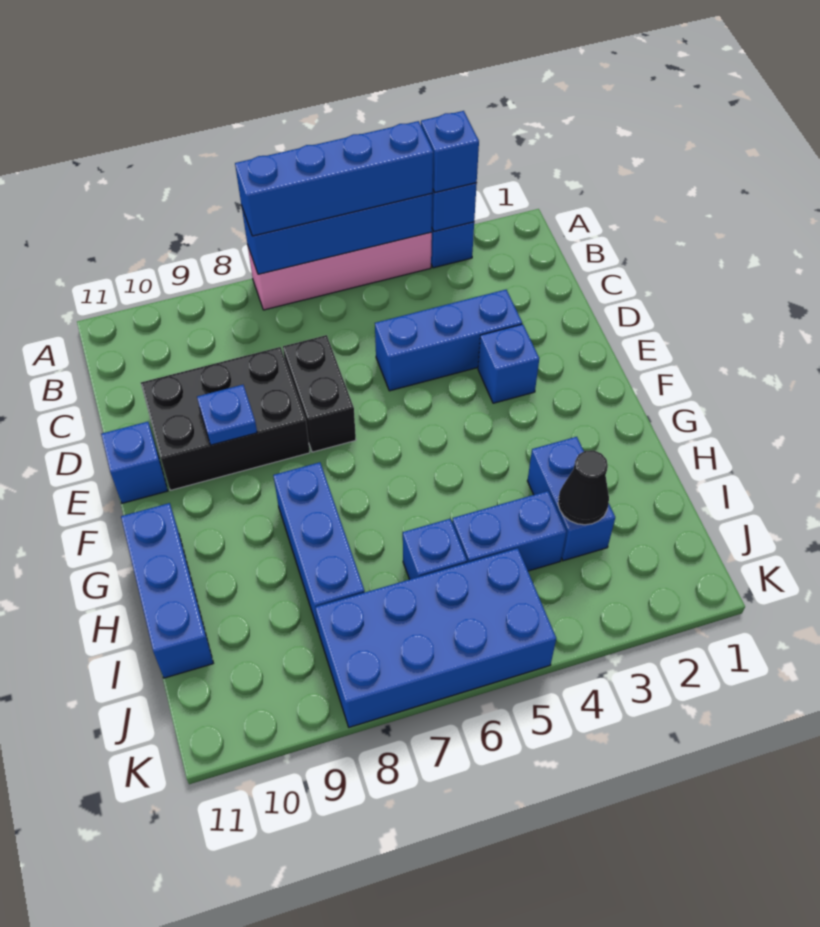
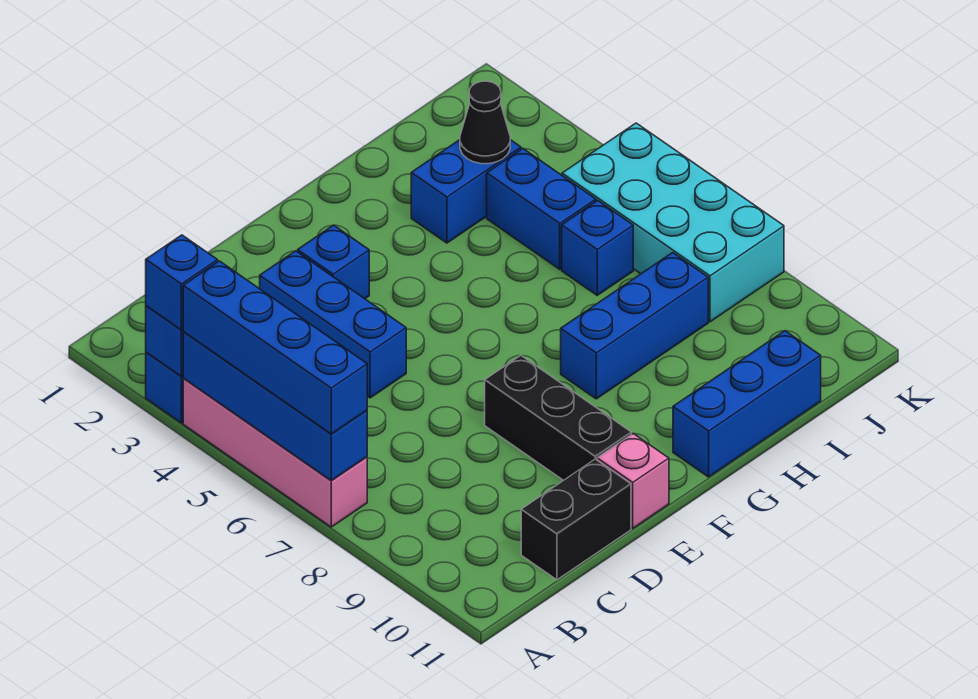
black brick D7:E7 level 1 -> black brick C11:D11 level 1
black brick D8:E10 level 1 -> black brick E8:E10 level 1
blue plate E9 level 2 -> none
blue brick E11 level 1 -> pink brick E11 level 1
blue brick J5:K8 level 1 -> cyan brick J5:K8 level 1

